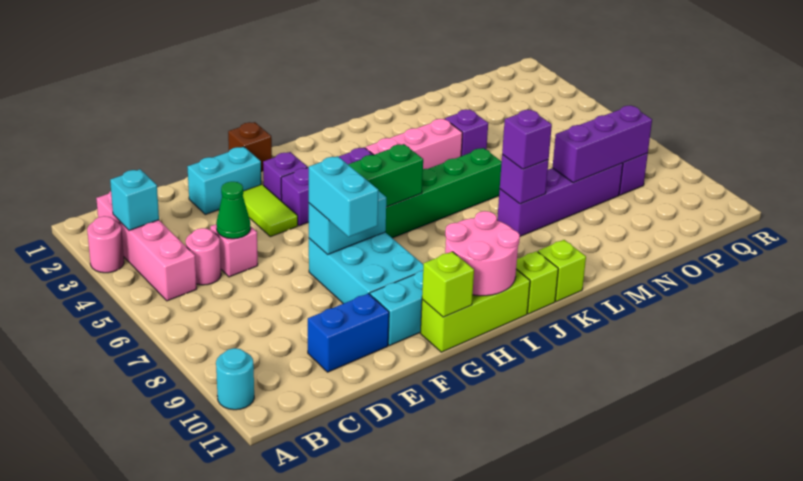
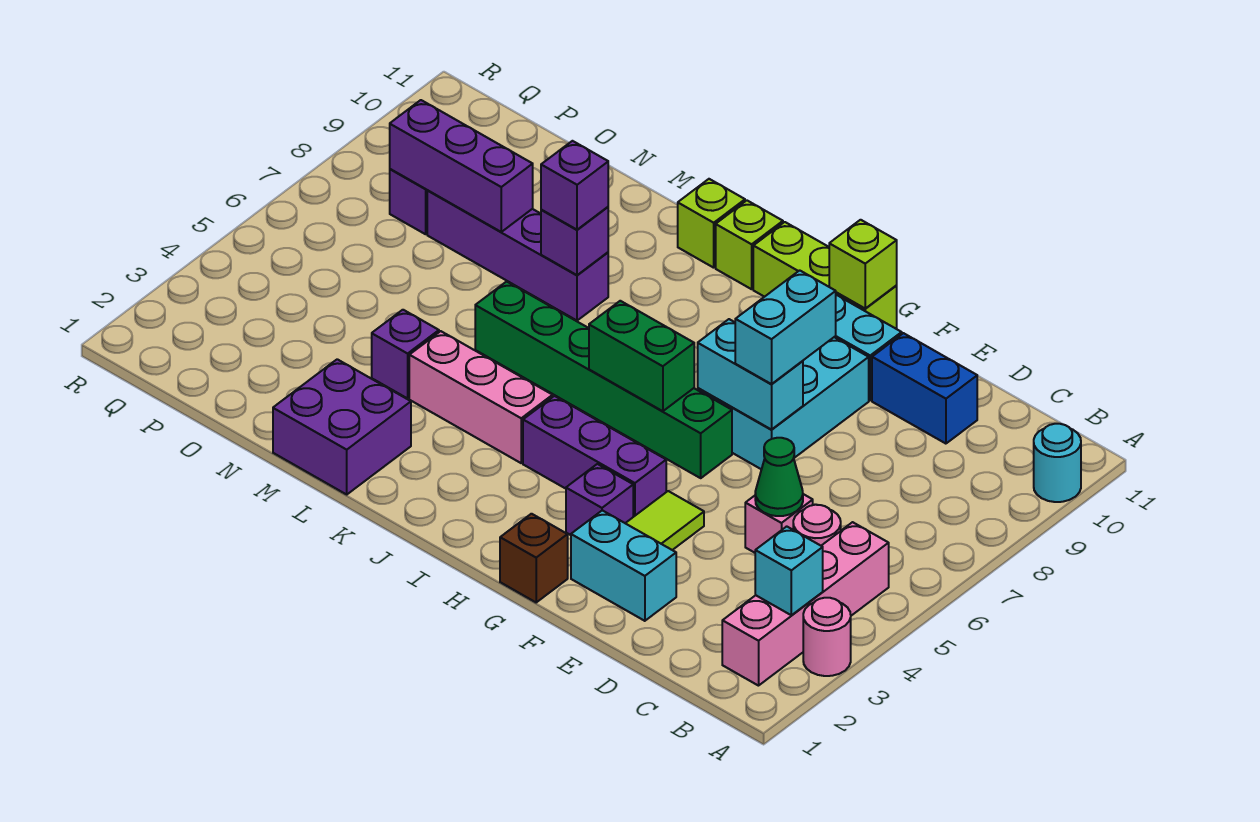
pink round brick H10:I11 level 2 -> none
none -> purple brick L1:M2 level 1

